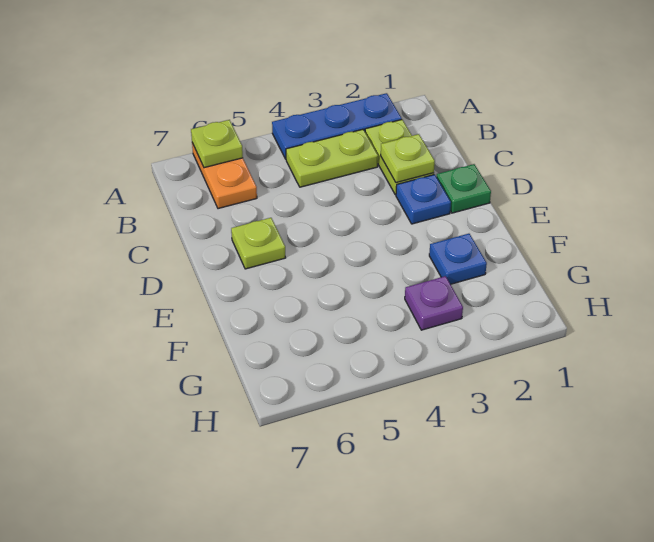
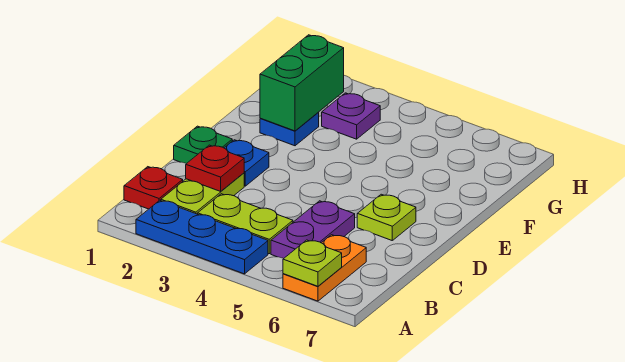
none -> red plate B1 level 1
none -> purple plate B5:C5 level 1
lime plate C2 level 2 -> red plate C2 level 2
none -> green brick F2:G2 level 2

